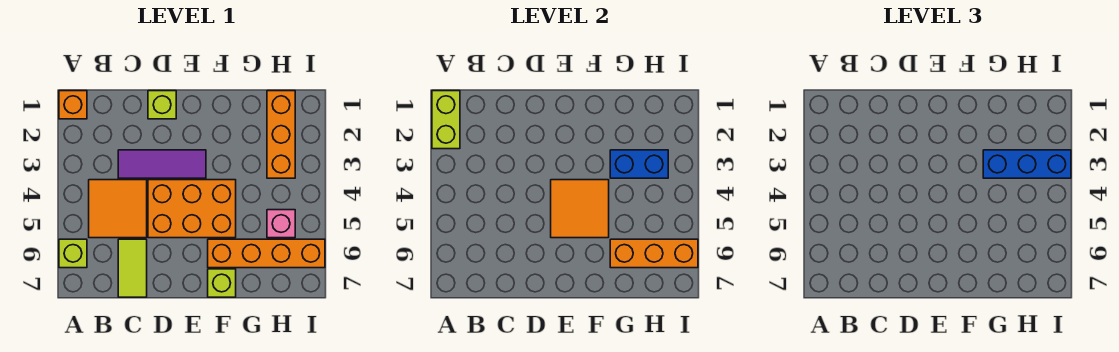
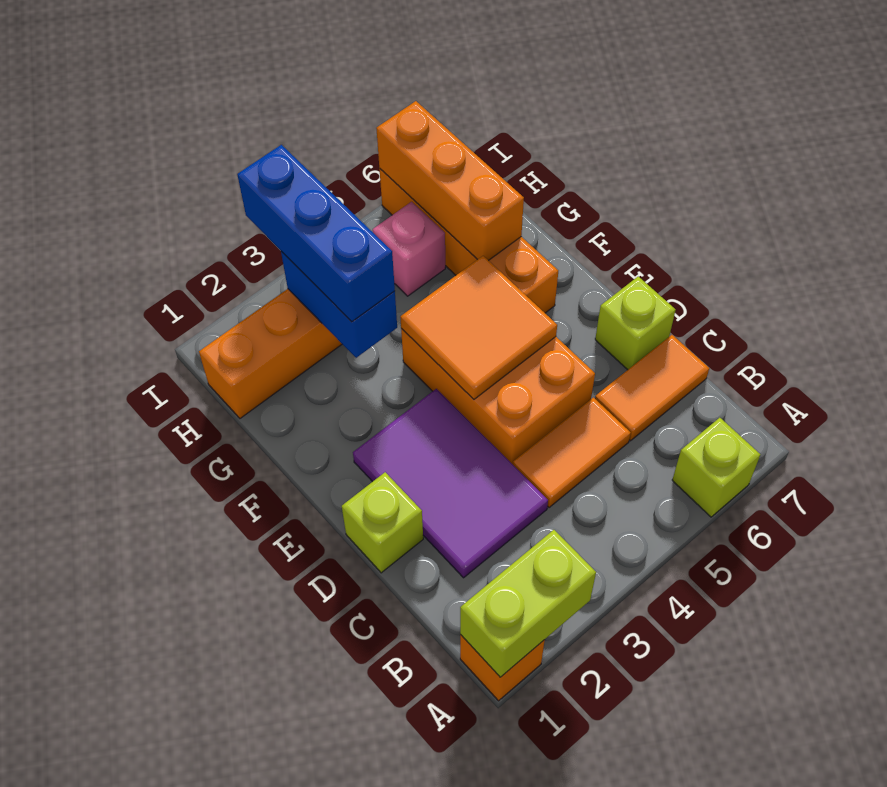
orange tile B4:C5 level 1 -> orange tile C4:C5 level 1
purple tile C3:E3 level 1 -> purple tile C2:E3 level 1
lime tile C6:C7 level 1 -> orange tile C6:C7 level 1
lime brick F7 level 1 -> lime brick D7 level 1

